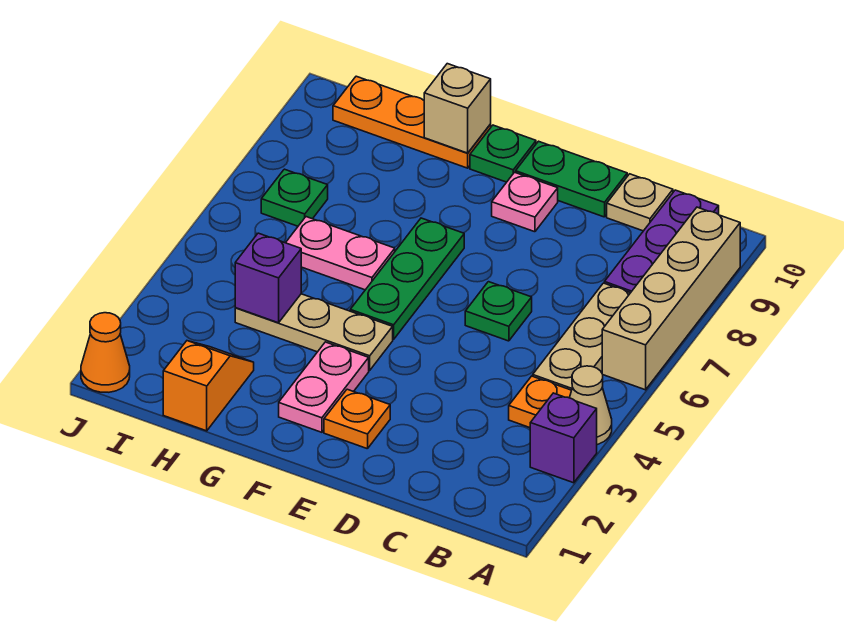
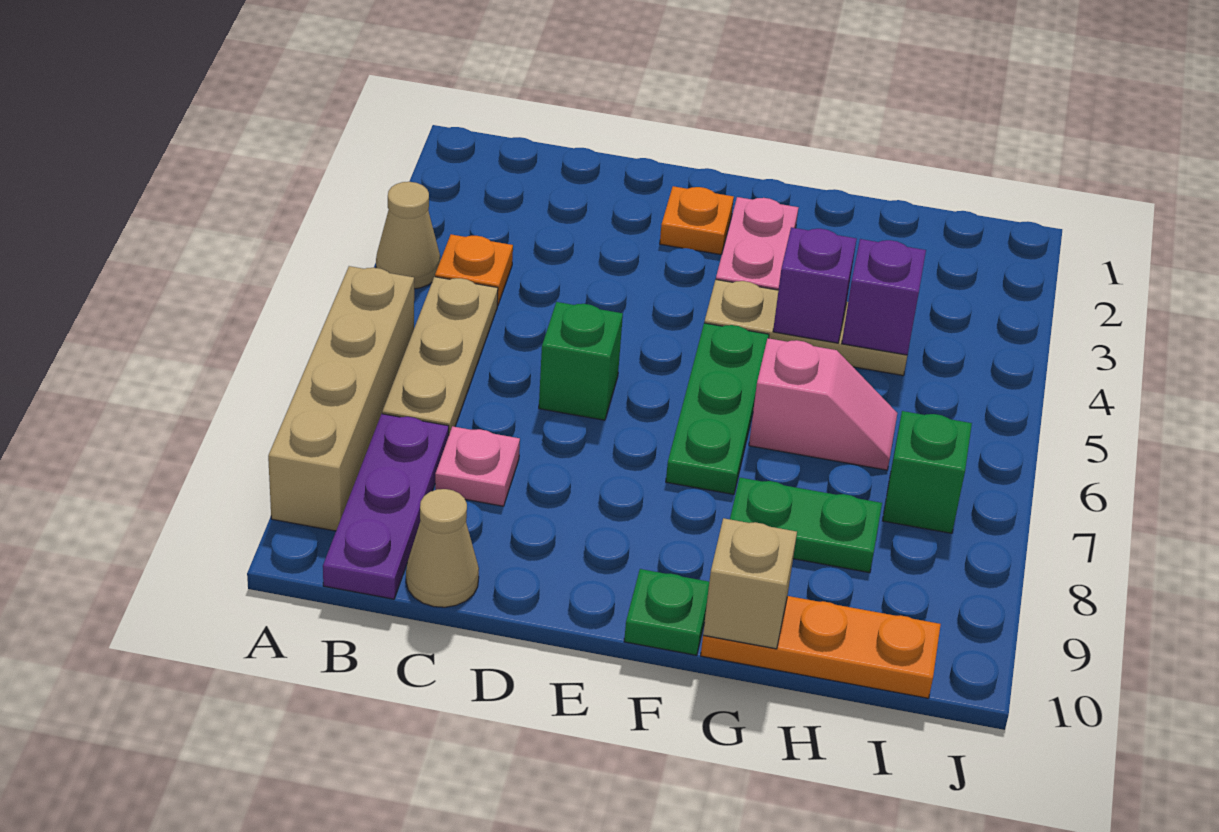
purple brick A3 level 1 -> purple brick G4 level 2
tan plate C10 level 1 -> tan cone C10 level 1
green plate D6 level 1 -> green brick D6 level 1
green plate D10:E10 level 1 -> green plate G8:H8 level 1
pink plate E9 level 1 -> pink plate C8 level 1
pink plate G6:H6 level 1 -> pink slope G6:H6 level 1 top G
orange slope H1:H2 level 1 top 1 -> none
green plate I7 level 1 -> green brick I7 level 1
orange cone J1 level 1 -> none

